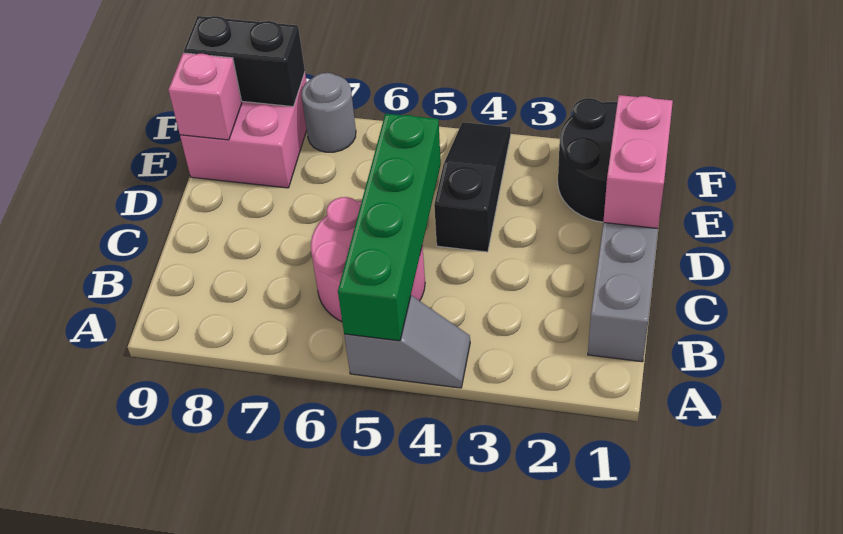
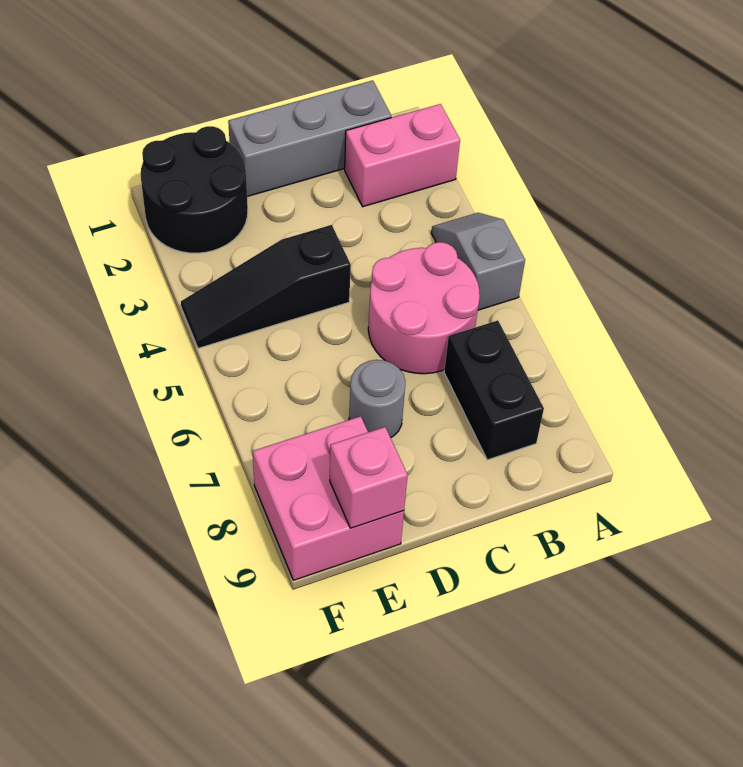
green brick A5:D5 level 2 -> none
pink brick D1:E1 level 2 -> pink brick A2:B2 level 1
grey round brick F7 level 1 -> grey round brick D7 level 1
black brick F8:F9 level 2 -> black brick B7:B8 level 1

